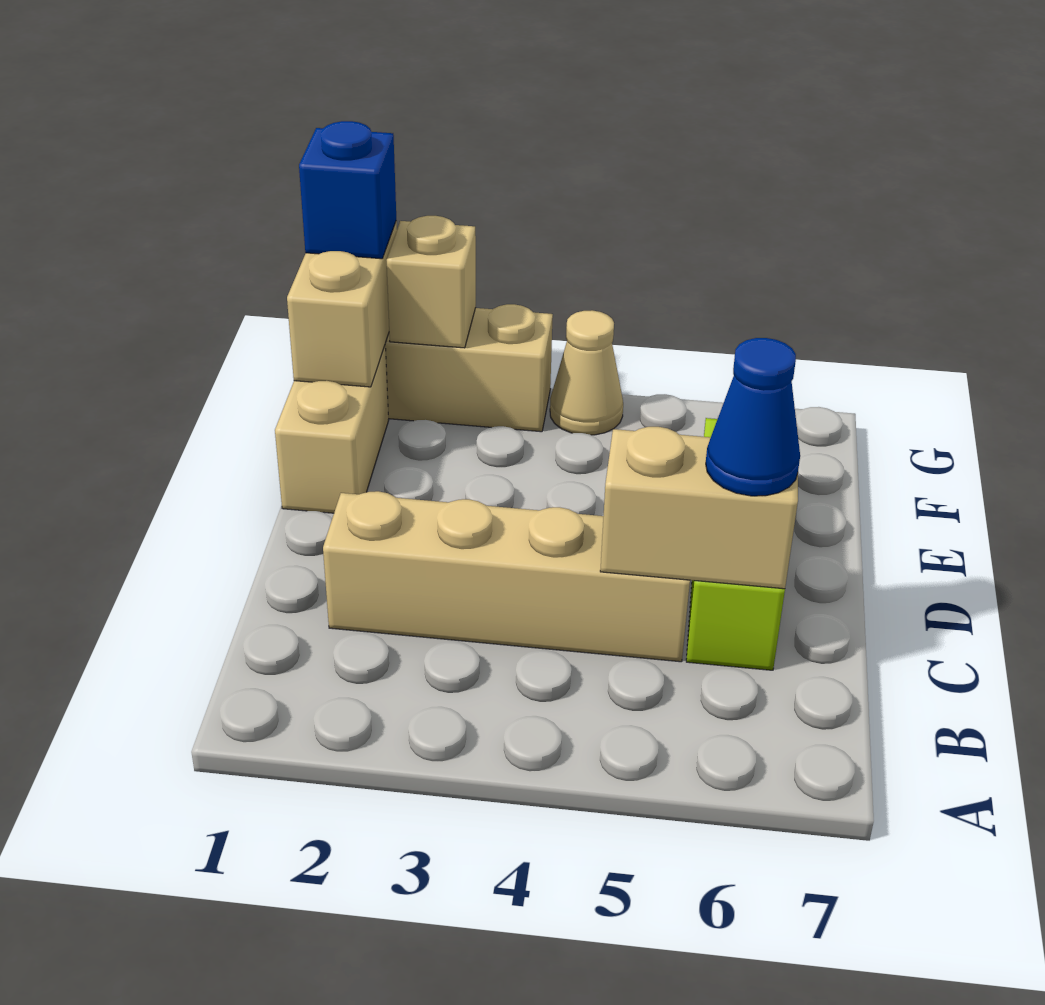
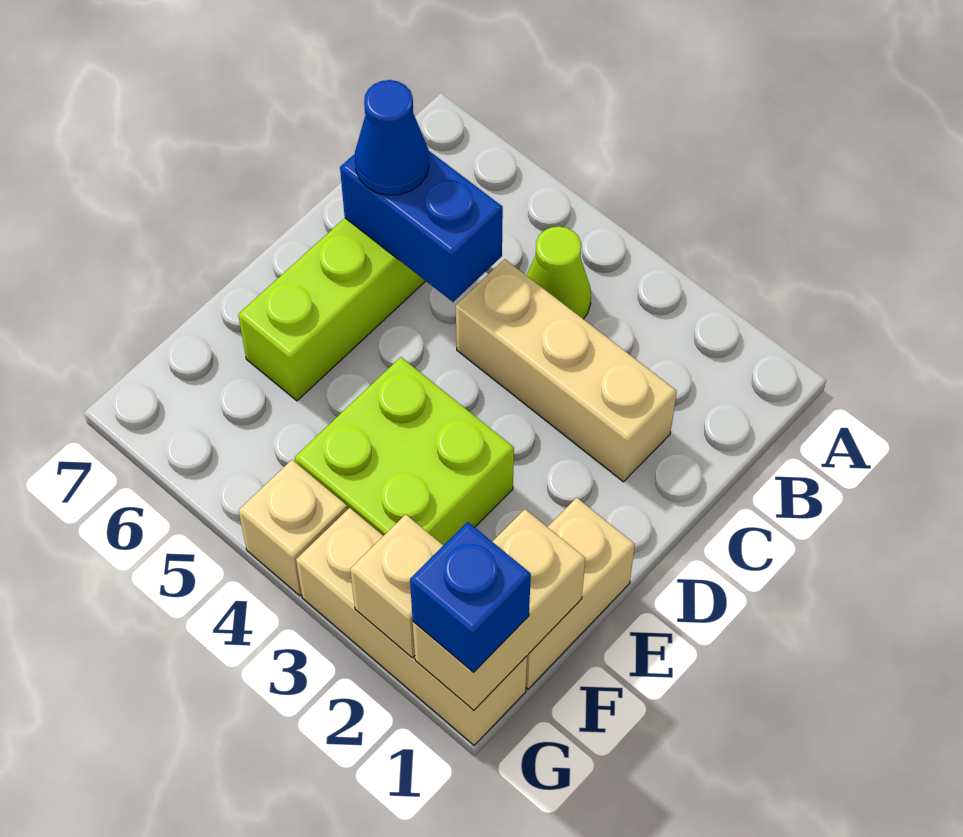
none -> lime cone B4 level 1
tan brick C2:C5 level 1 -> tan brick C2:C4 level 1
tan brick C5:C6 level 2 -> blue brick C5:C6 level 2
none -> lime brick E3:F4 level 1
tan cone G4 level 1 -> tan brick G4 level 1

